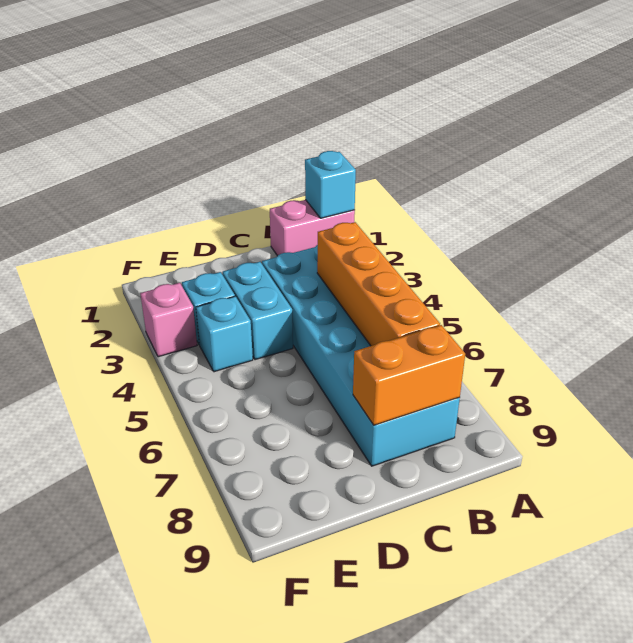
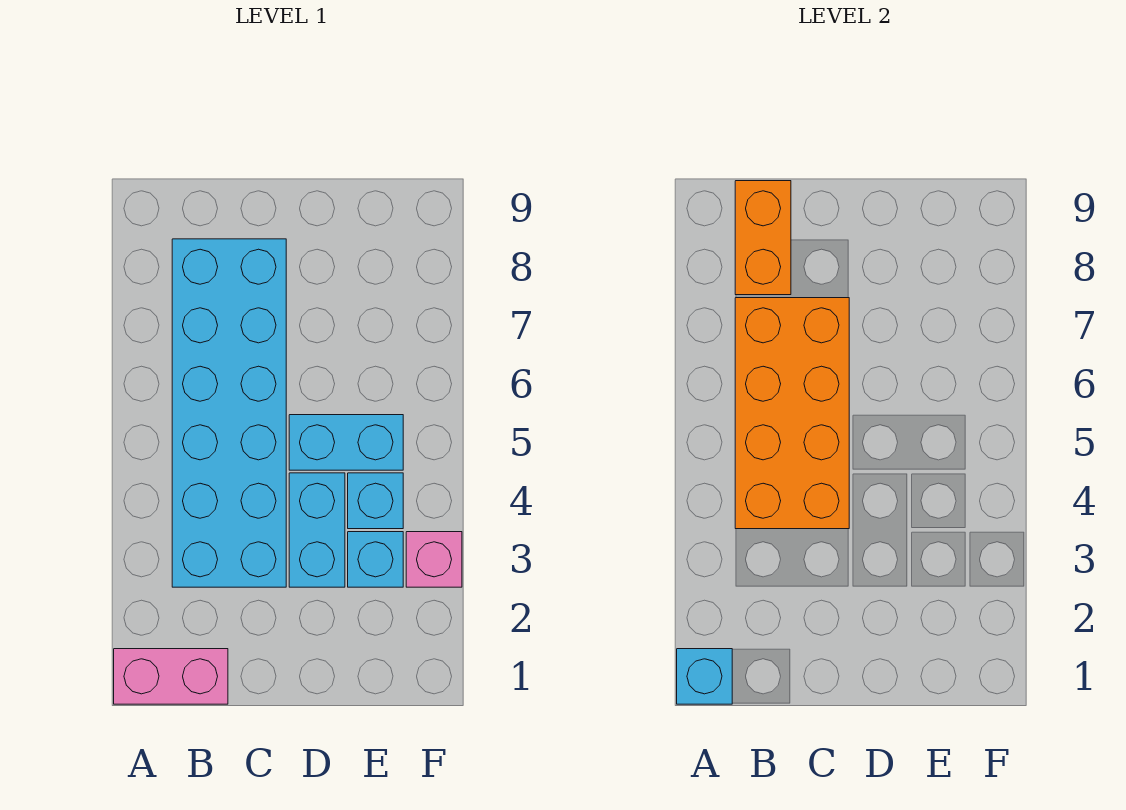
orange brick B4:B7 level 2 -> orange brick B4:C7 level 2
orange brick B8:C8 level 2 -> orange brick B8:B9 level 2
none -> cyan brick D5:E5 level 1

